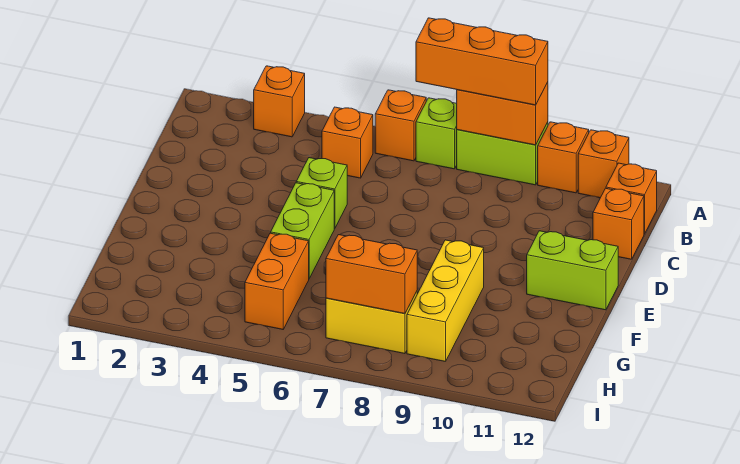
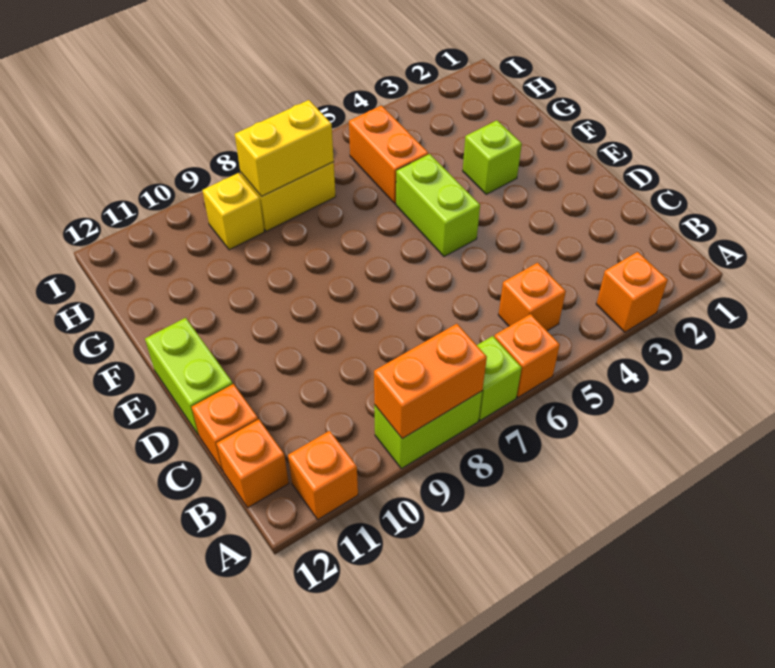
orange brick A7:A9 level 3 -> none
orange brick A10 level 1 -> none
lime brick D5 level 1 -> lime brick F3 level 1
lime brick E11:E12 level 1 -> lime brick D12:E12 level 1
yellow brick F9:H9 level 1 -> yellow brick H9 level 1
orange brick H7:H8 level 2 -> yellow brick H7:H8 level 2

